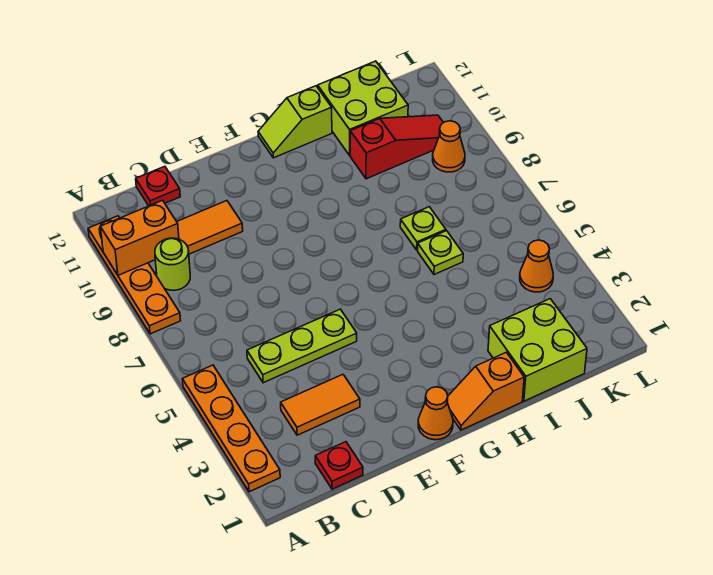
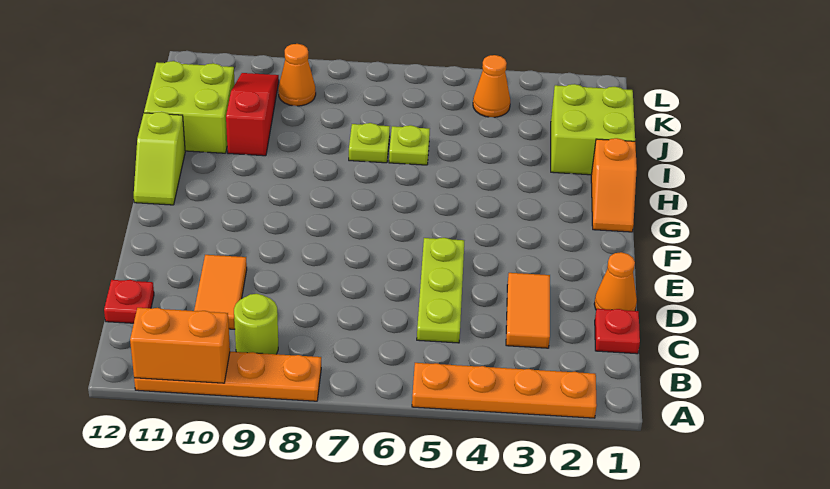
orange brick A10:B10 level 2 -> orange brick A10:A11 level 2
orange cone F1 level 1 -> orange cone D1 level 1

